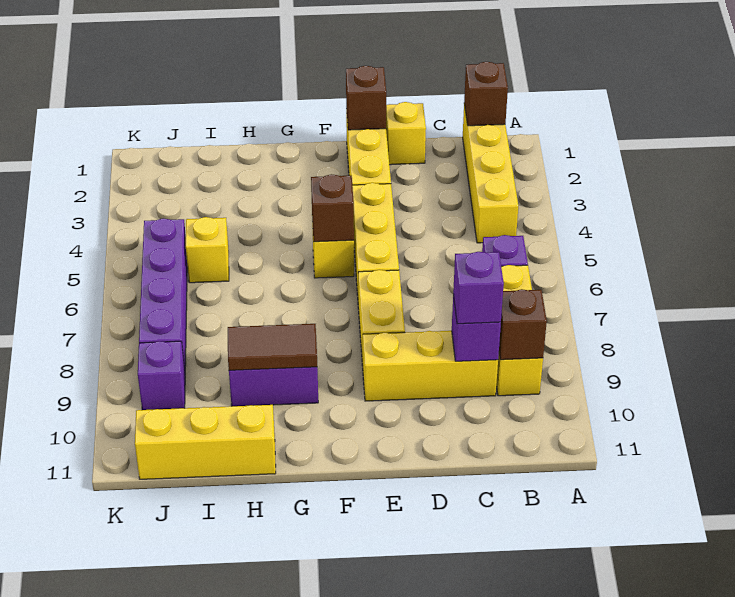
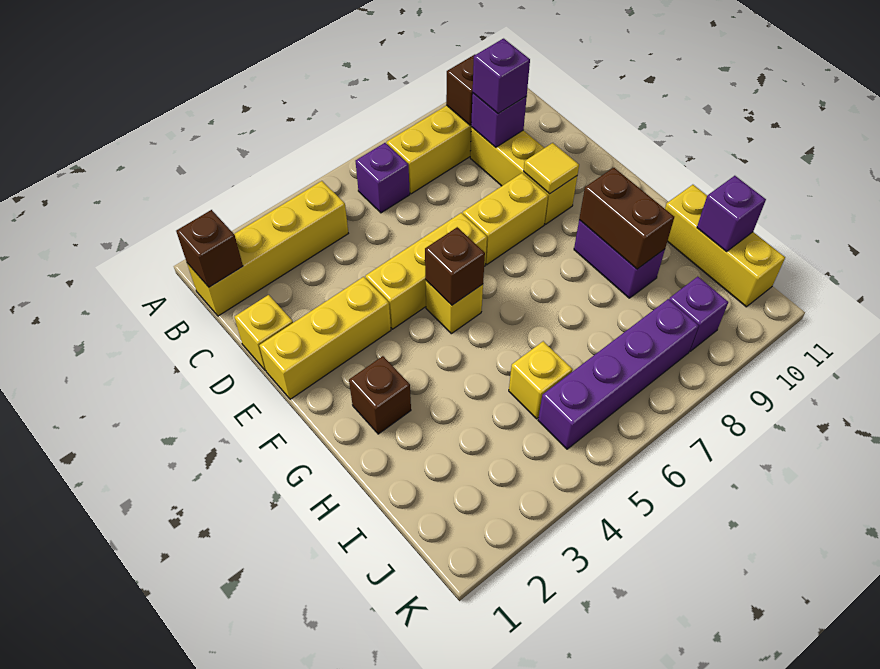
brown brick E1 level 2 -> brown brick G2 level 1
none -> yellow tile E9 level 2
brown tile G9:H9 level 2 -> brown brick G9:H9 level 2
none -> purple brick I11 level 2

